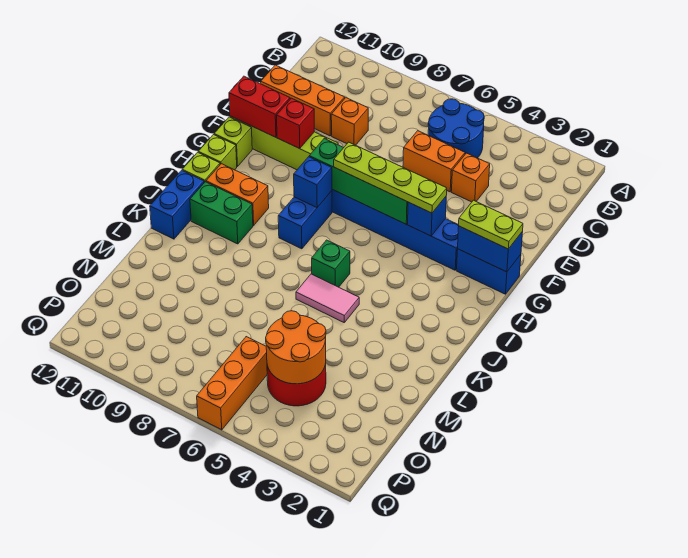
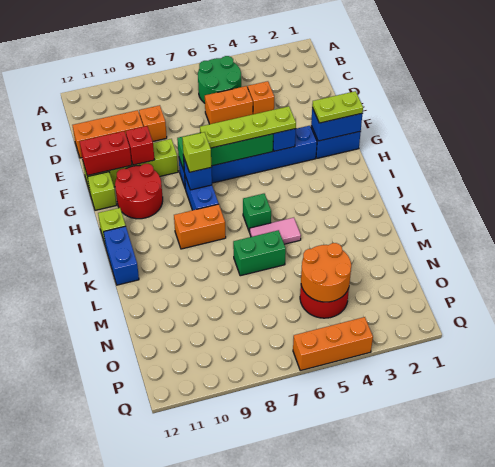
blue round brick B5:C6 level 1 -> green round brick B5:C6 level 1
none -> red round brick G10:H11 level 1
lime brick H12 level 1 -> lime brick H8 level 3
orange brick I10:I11 level 1 -> orange brick J8:J9 level 1
green brick J10:J11 level 1 -> green brick L6:L7 level 1
orange brick O6:Q6 level 1 -> orange brick Q4:Q6 level 1

